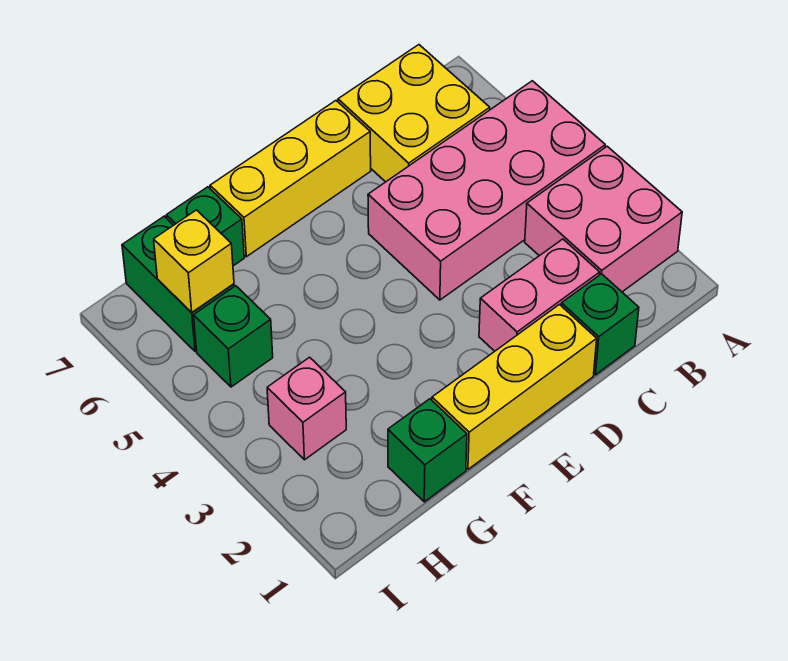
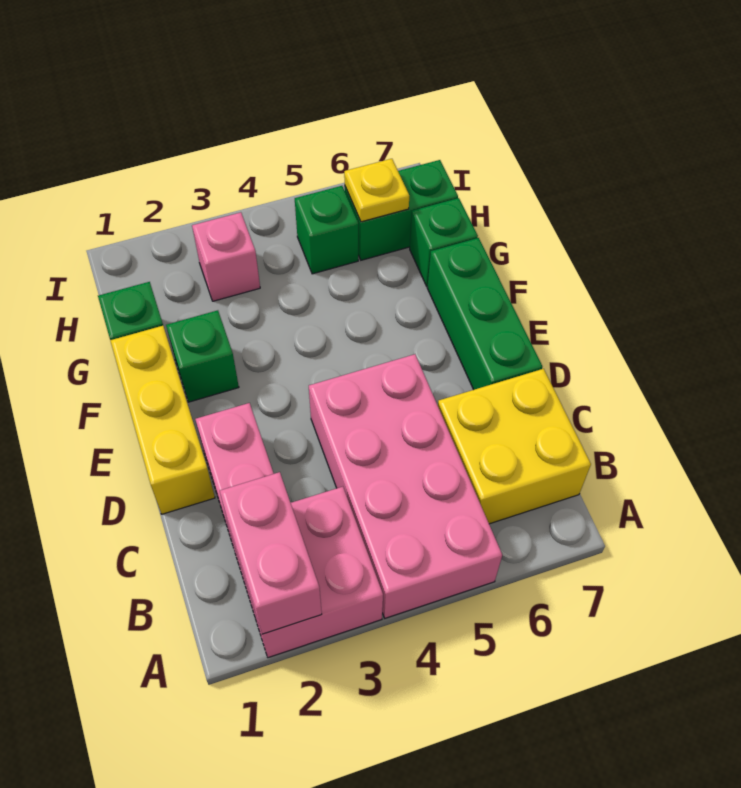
none -> pink brick A2:B2 level 2
green brick C1 level 1 -> green brick F2 level 1
yellow brick D7:F7 level 1 -> green brick D7:F7 level 1
yellow brick H6 level 2 -> yellow plate H6 level 2

